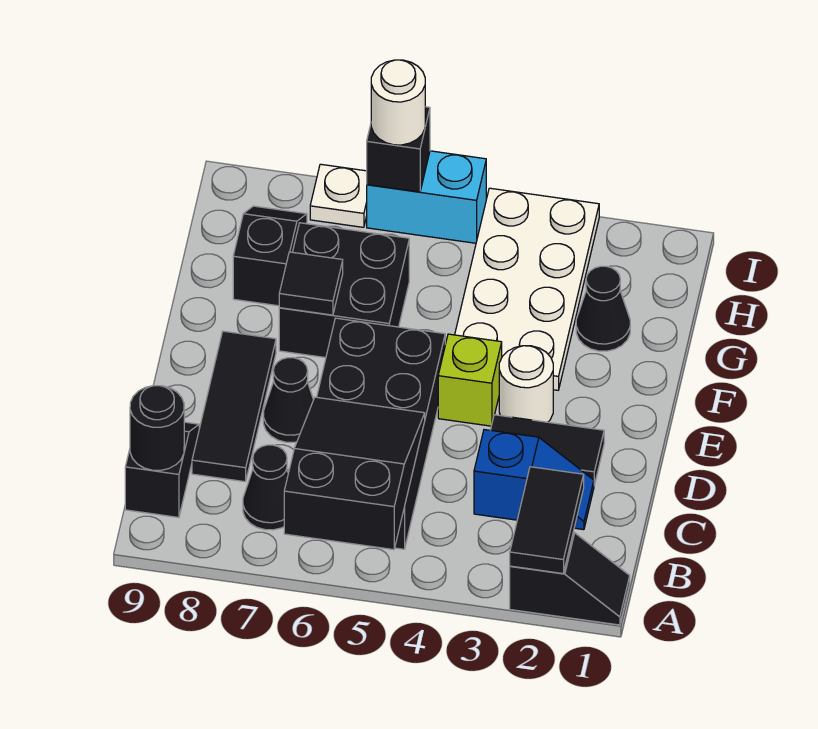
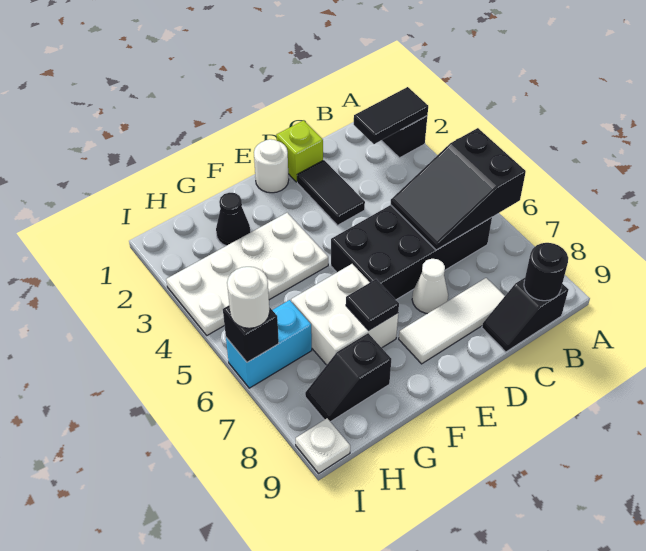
black cone B7 level 1 -> none
blue slope C2:C3 level 1 top 3 -> none
black tile C8:E8 level 1 -> white tile C8:E8 level 1
black cone D7 level 1 -> white cone D7 level 1
white round brick E3 level 1 -> white round brick E1 level 1
lime brick E4 level 1 -> lime brick D1 level 1
black brick F6:G7 level 1 -> white brick F6:G7 level 1
cyan brick I5:I6 level 1 -> cyan brick H6:I6 level 1
white plate I7 level 1 -> white plate I9 level 1

